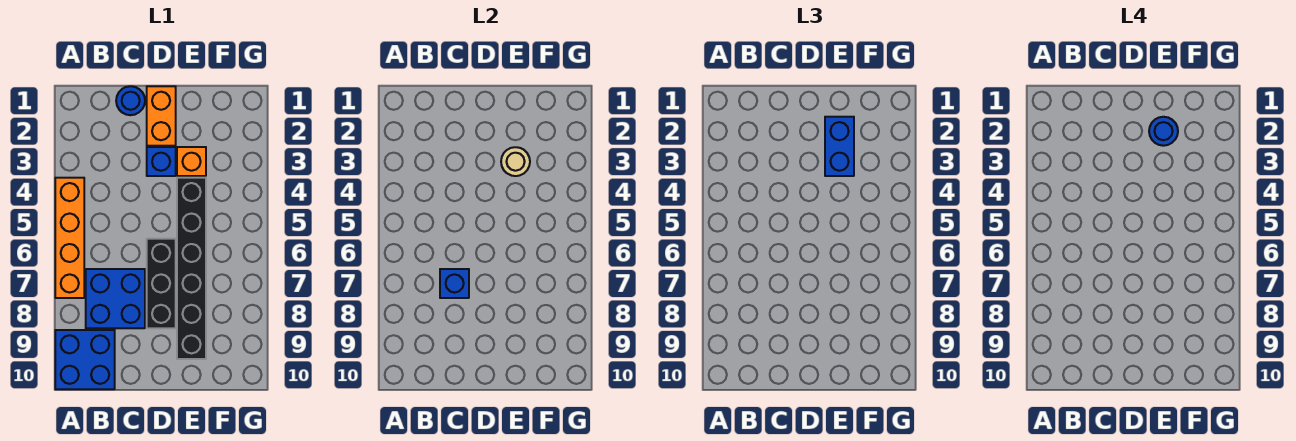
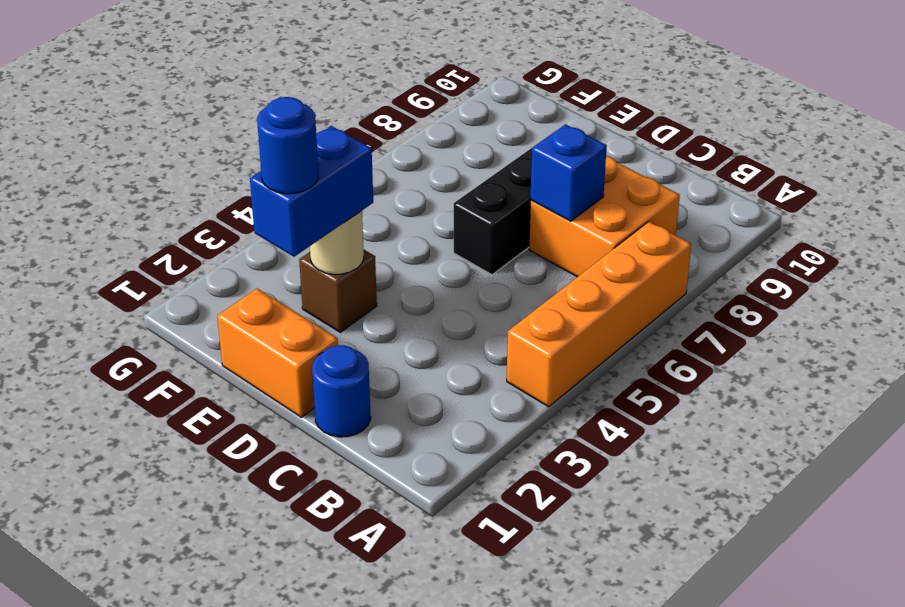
blue brick A9:B10 level 1 -> none
blue brick B7:C8 level 1 -> orange brick B7:C8 level 1
orange brick D1:D2 level 1 -> orange brick D1:E1 level 1
blue brick D3 level 1 -> none
orange brick E3 level 1 -> brown brick E3 level 1
black brick E4:E9 level 1 -> none

